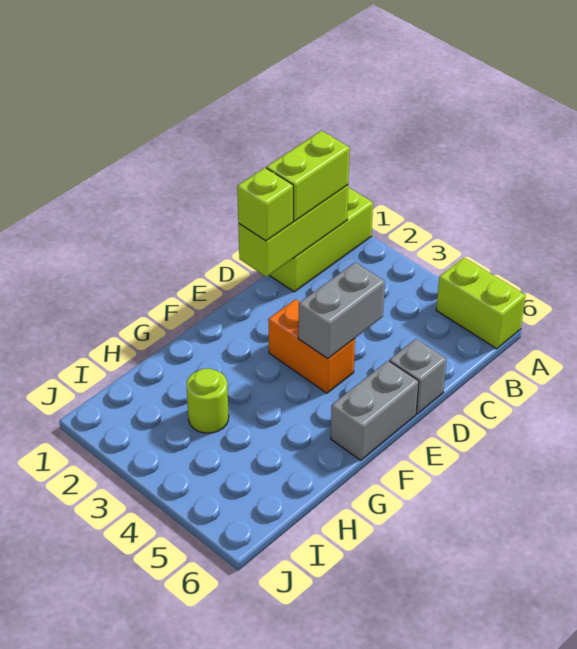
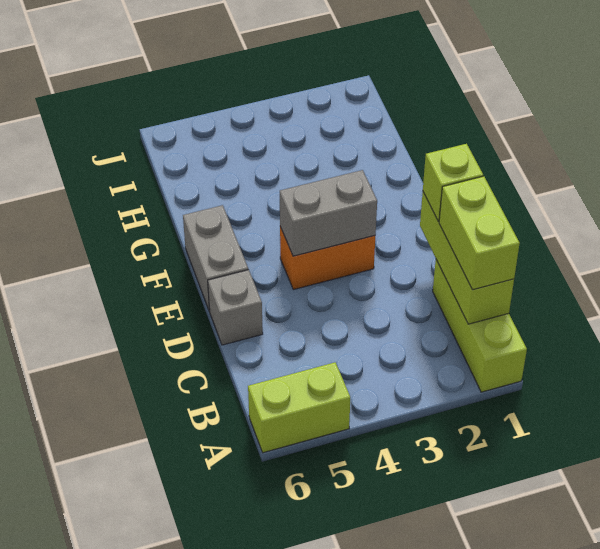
grey brick D4:E4 level 2 -> grey brick E3:E4 level 2
lime round brick H3 level 1 -> none

